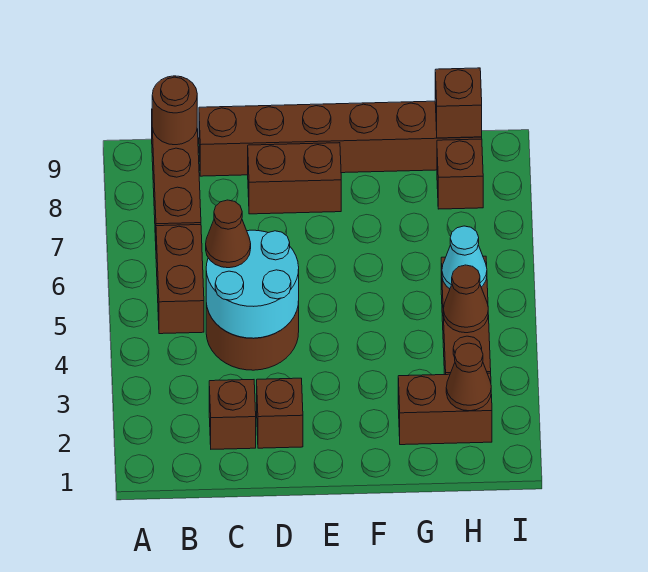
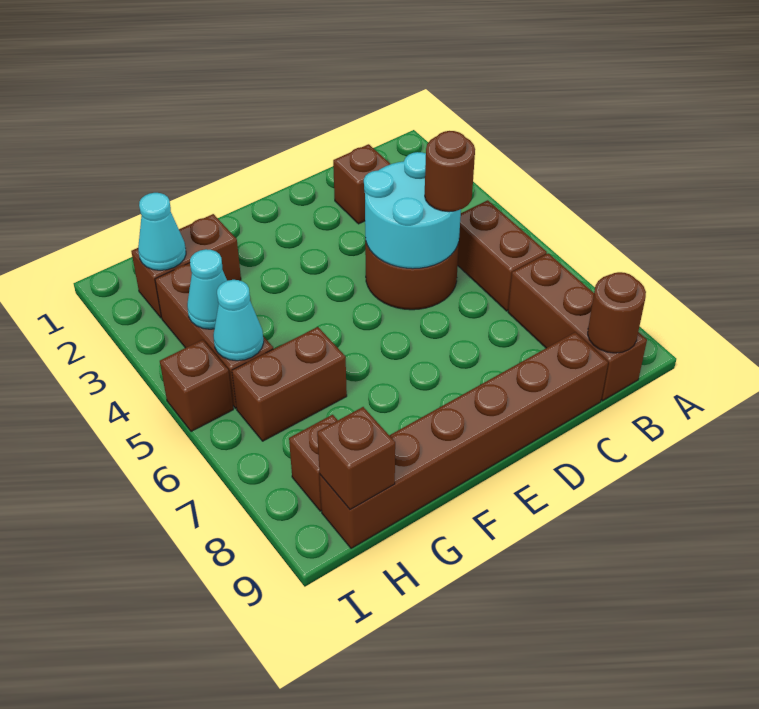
brown cone C5 level 3 -> brown round brick C5 level 3
brown brick D2 level 1 -> brown brick I5 level 1
brown brick D8:E8 level 1 -> brown brick G6:H6 level 1
brown cone H2 level 2 -> cyan cone H2 level 2
brown cone H4 level 2 -> cyan cone H4 level 2

